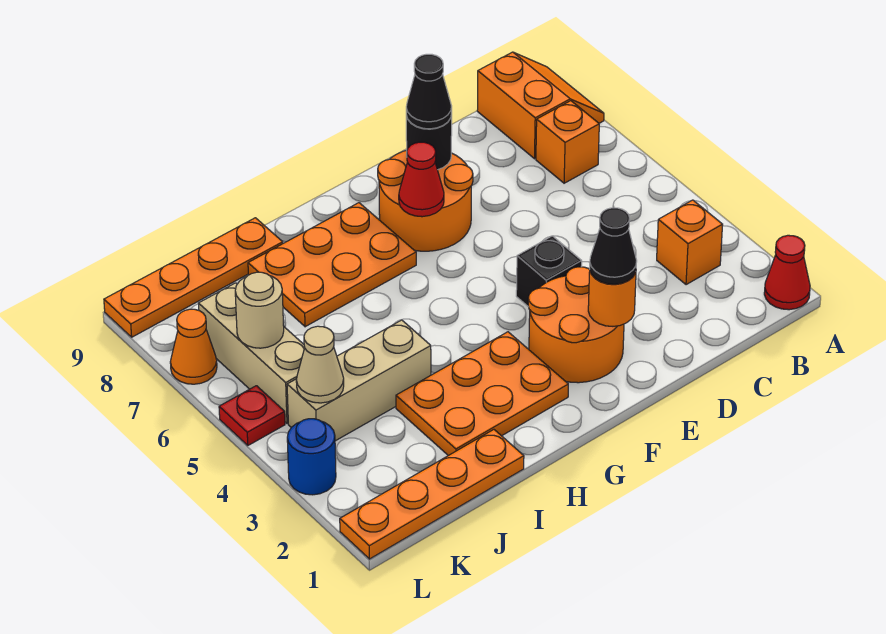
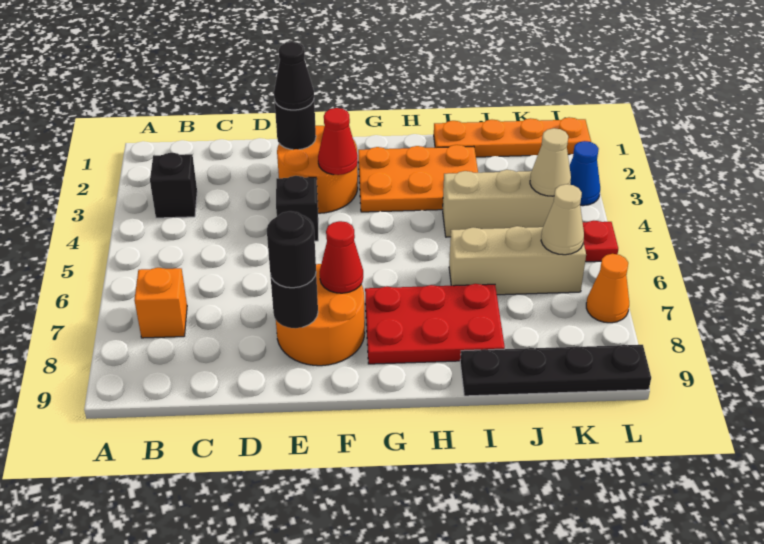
red cone A1 level 1 -> red cone F3 level 2
orange slope A8:B9 level 1 top B -> none
orange brick B3 level 1 -> black brick B3 level 1
orange round brick E2 level 2 -> black round brick E2 level 2
black cone E8 level 3 -> black round brick E8 level 3
orange plate G7:I8 level 1 -> red plate G7:I8 level 1
orange plate I9:L9 level 1 -> black plate I9:L9 level 1
tan brick K5:K7 level 1 -> tan brick I6:K6 level 1
tan round brick K6 level 2 -> tan cone K6 level 2
blue round brick L3 level 1 -> blue cone L3 level 1

